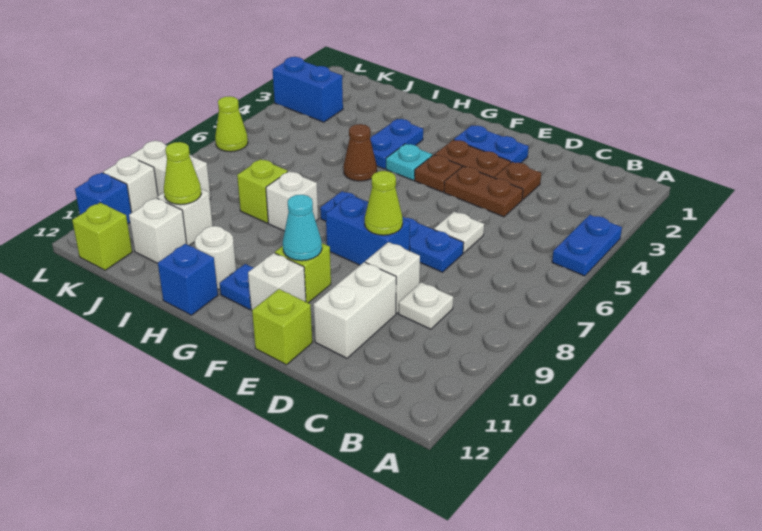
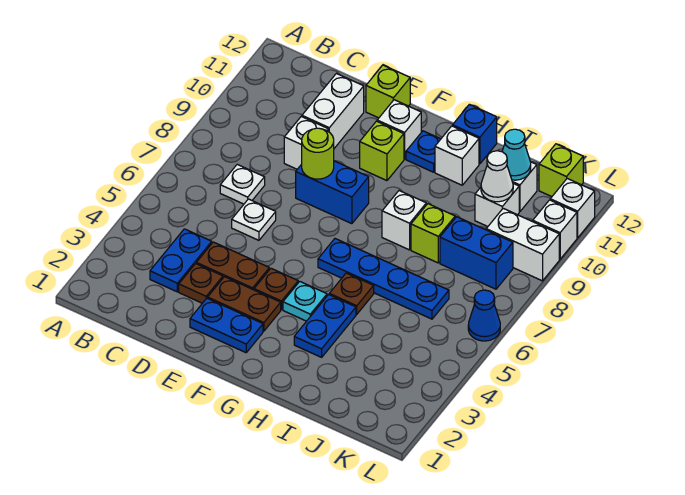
blue plate A4:A5 level 1 -> blue plate C3:C4 level 1
white plate C9 level 1 -> white plate C7 level 1
blue plate D7:G7 level 1 -> blue plate G6:J6 level 1
lime cone E8 level 2 -> lime round brick E8 level 2
cyan cone F10 level 2 -> cyan cone J11 level 2
brown cone H5 level 1 -> brown plate H5 level 1
white round brick H11 level 1 -> white brick H11 level 1
lime cone J10 level 2 -> white cone J10 level 2
blue brick K3:L3 level 1 -> blue brick J8:K8 level 1
lime cone L6 level 1 -> blue cone L6 level 1
blue brick L11 level 1 -> white brick L11 level 1

